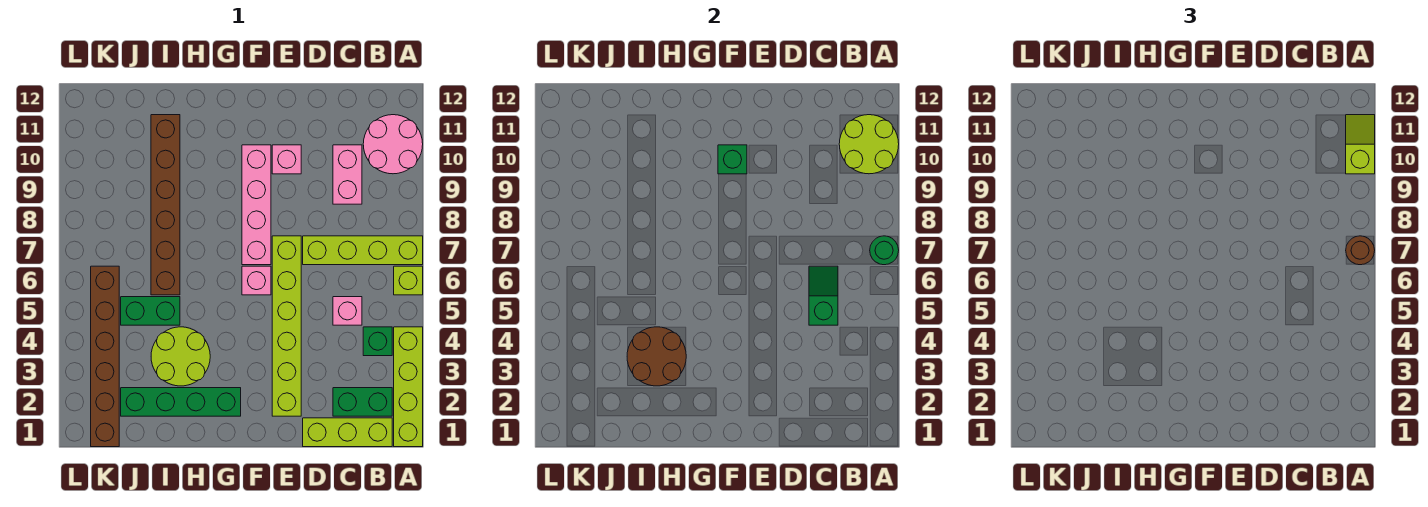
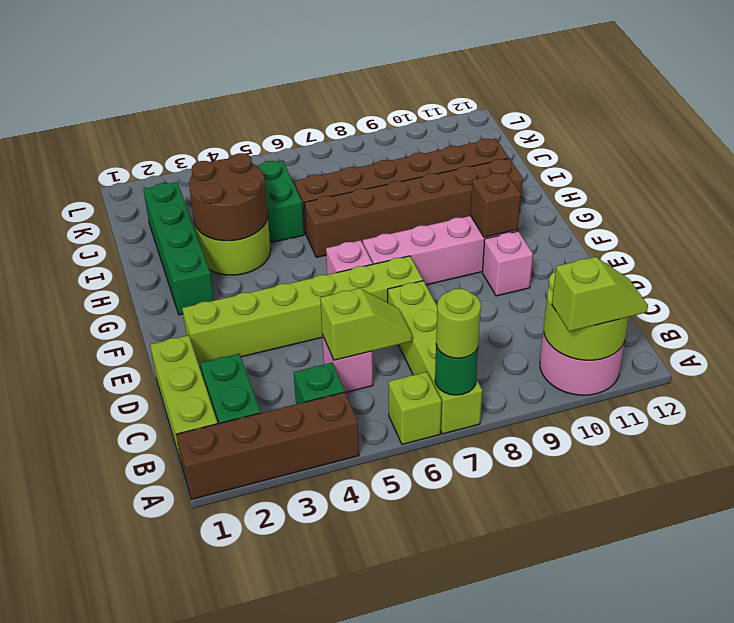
lime brick A1:A4 level 1 -> brown brick A1:A4 level 1
brown round brick A7 level 3 -> lime round brick A7 level 3
green slope C5:C6 level 2 top 5 -> lime slope C5:C6 level 2 top 5
pink brick C9:C10 level 1 -> none
green brick F10 level 2 -> brown brick F10 level 2
brown brick K1:K6 level 1 -> brown brick H6:H11 level 1

